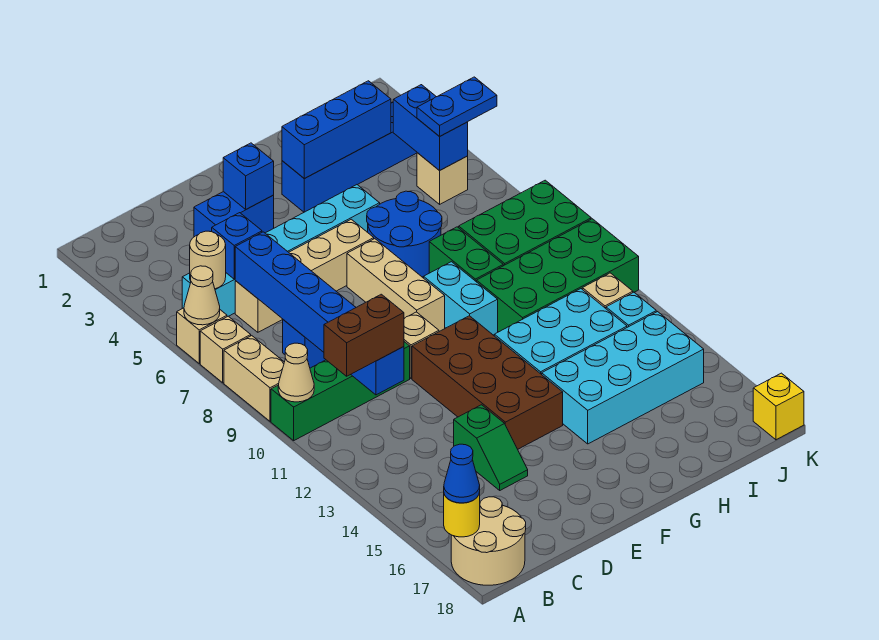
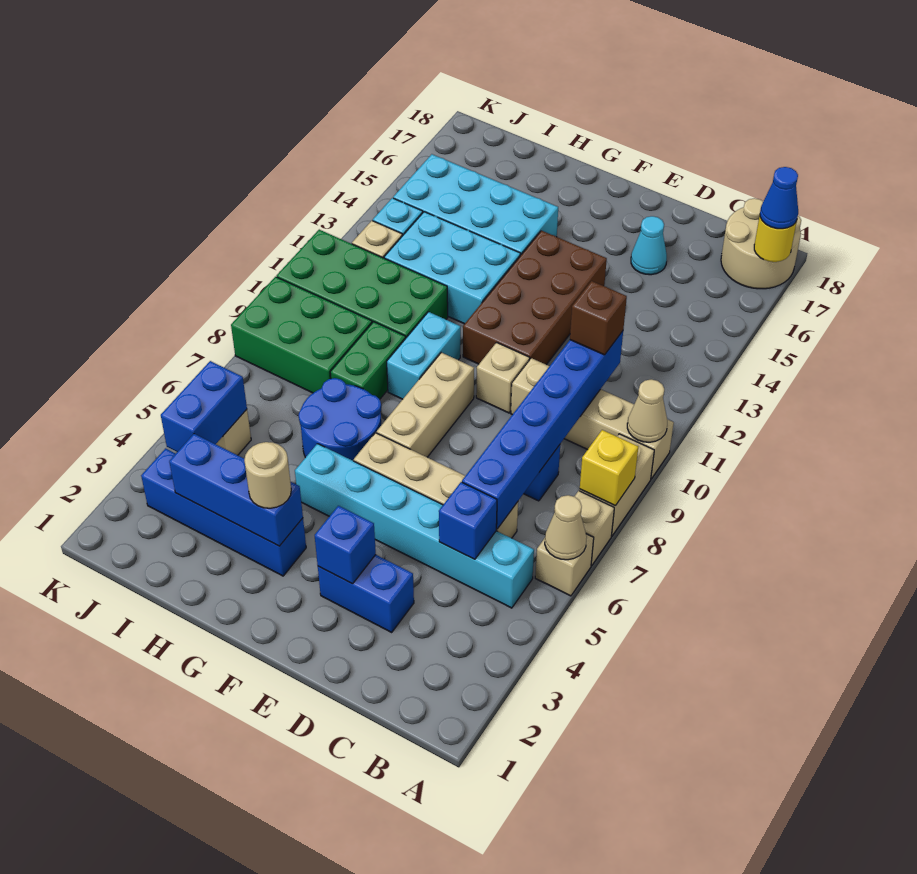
green brick A10:D10 level 1 -> tan brick A10:D10 level 1
tan round brick B5 level 2 -> tan round brick G3 level 3
brown brick B11:C11 level 3 -> brown brick C11 level 3
green slope D14:D15 level 1 top 14 -> none
none -> cyan cone D16 level 1
blue plate J5:K5 level 3 -> none
yellow brick K18 level 1 -> yellow brick A8 level 2

